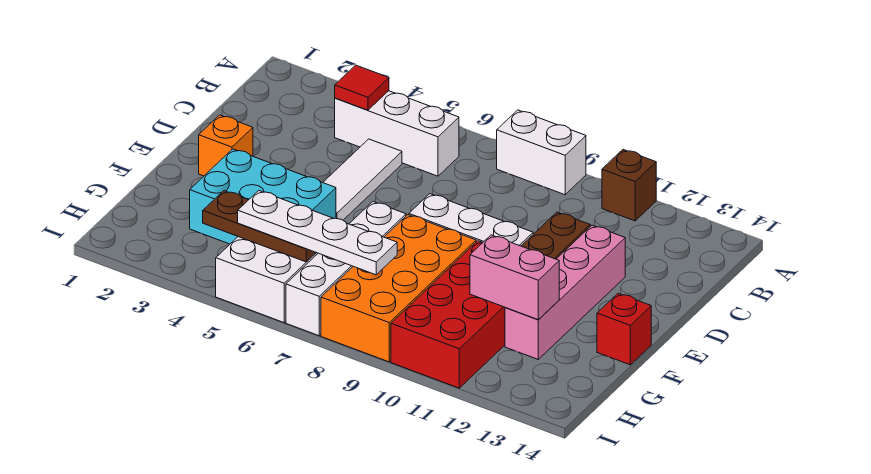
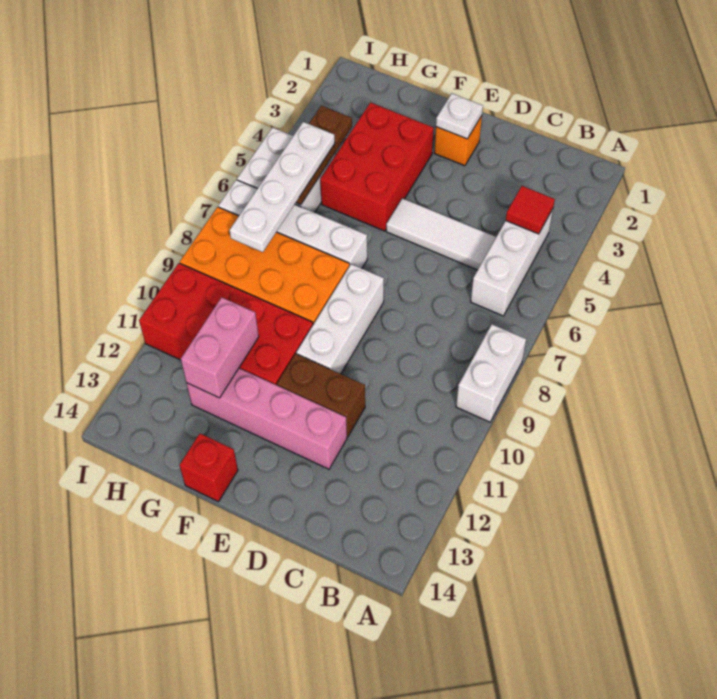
brown brick A11 level 1 -> none
none -> white plate E2 level 2
cyan brick F3:G5 level 1 -> red brick F3:G5 level 1

